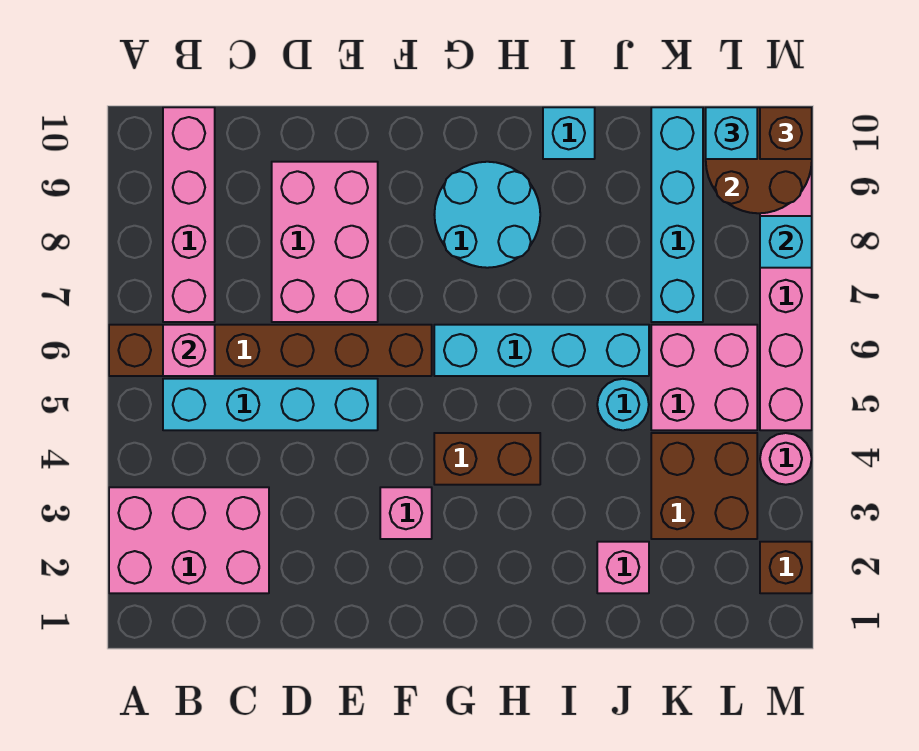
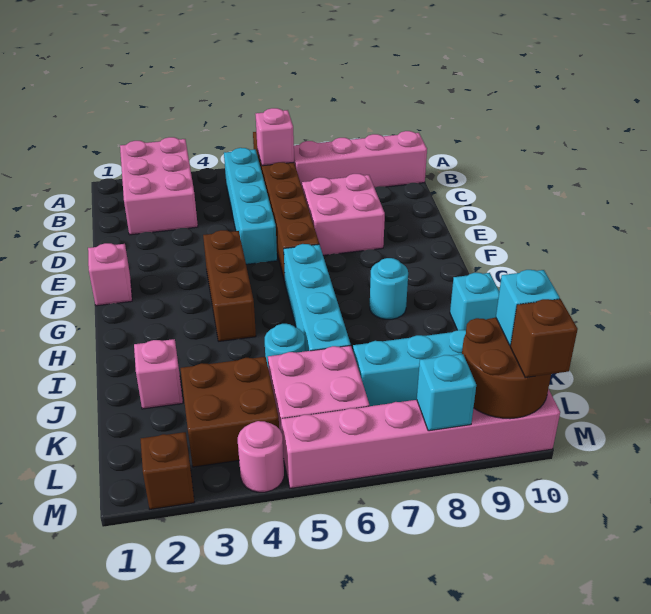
pink brick D7:E9 level 1 -> pink brick D7:E8 level 1
pink brick F3 level 1 -> pink brick F1 level 1
brown brick G4:H4 level 1 -> brown brick F4:H4 level 1
cyan round brick G8:H9 level 1 -> cyan round brick H8 level 1

